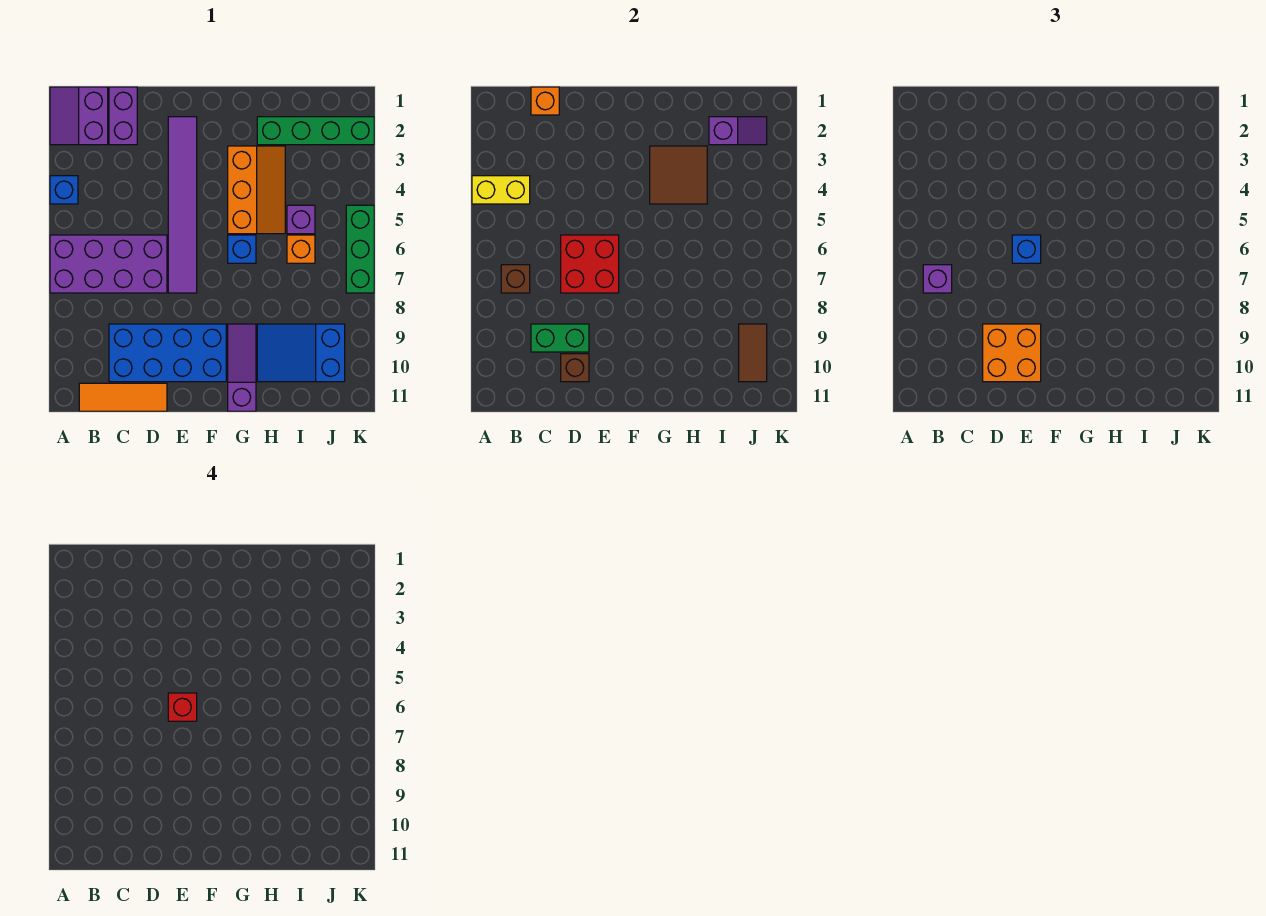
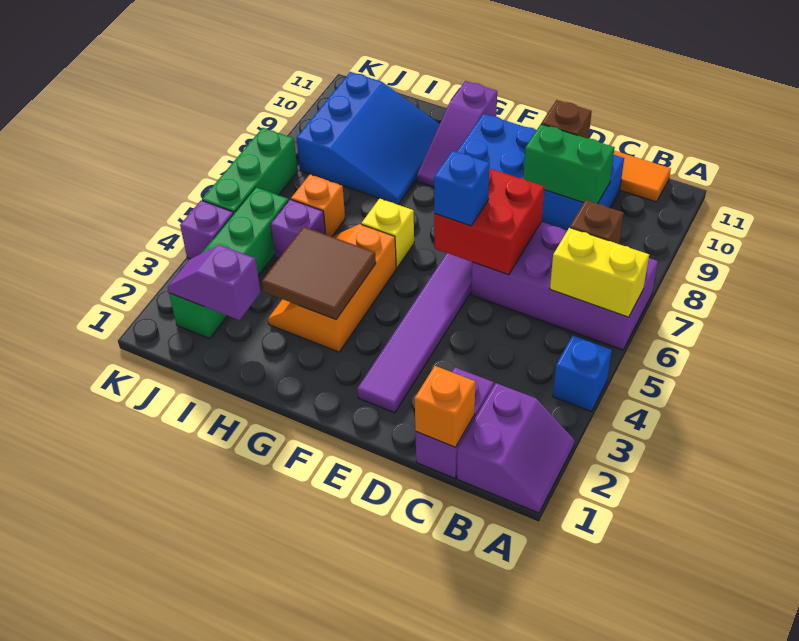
yellow brick A4:B4 level 2 -> yellow brick A6:B6 level 2
purple brick B7 level 3 -> purple brick K4 level 1
orange brick D9:E10 level 3 -> none
red brick E6 level 4 -> none
blue brick G6 level 1 -> yellow brick G6 level 1
green brick H2:K2 level 1 -> green brick J2:J5 level 1
blue slope H9:J10 level 1 top J -> blue slope H8:J10 level 1 top J
brown tile J9:J10 level 2 -> none

